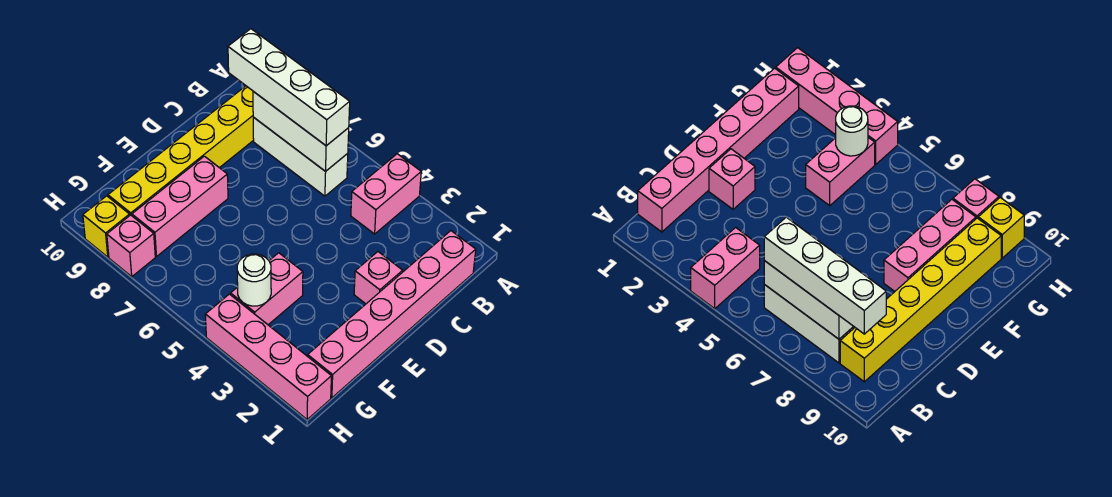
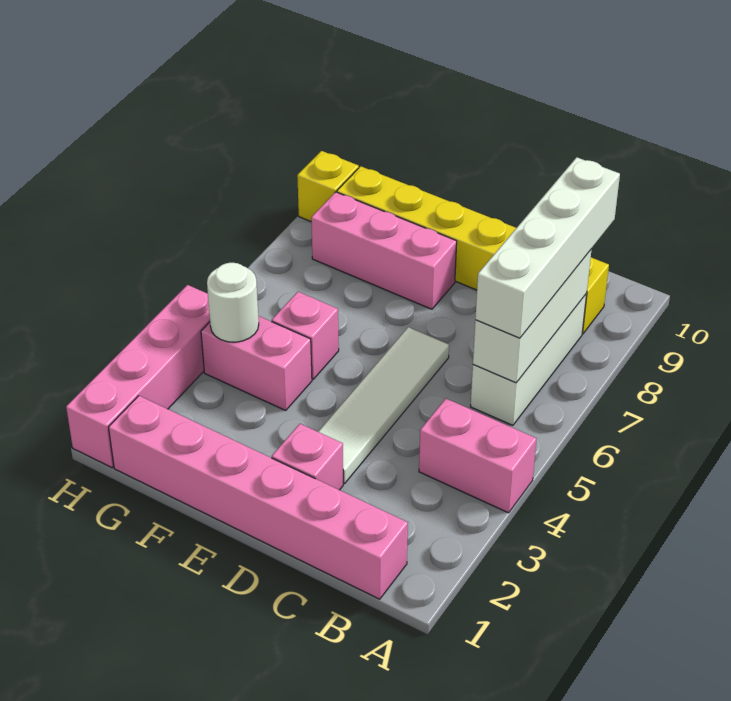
none -> white tile D3:D6 level 1
pink brick H8 level 1 -> pink brick F5 level 1

